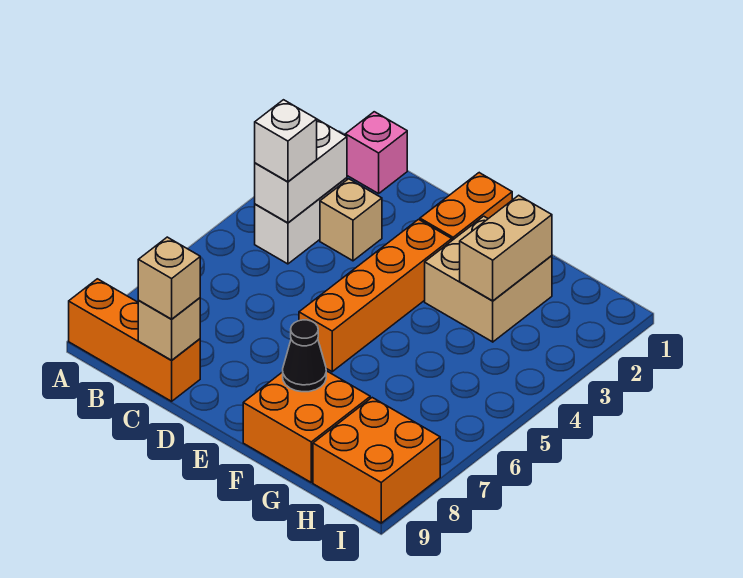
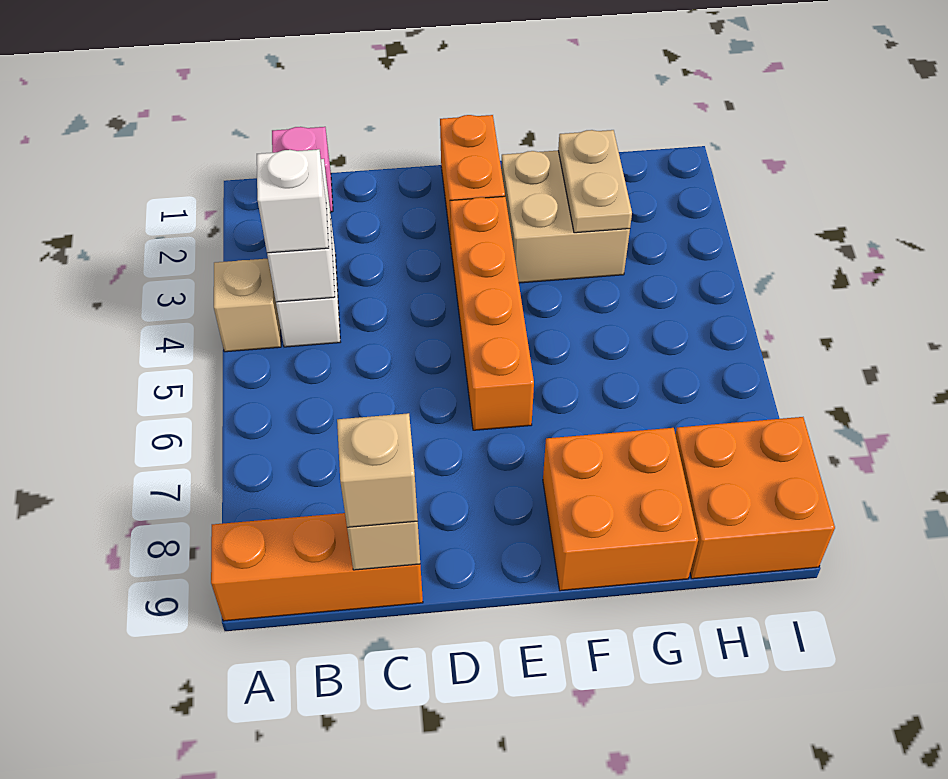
tan brick C3 level 1 -> tan brick A4 level 1
black cone F8 level 2 -> none
tan brick G2:G3 level 2 -> tan plate G2:G3 level 2

